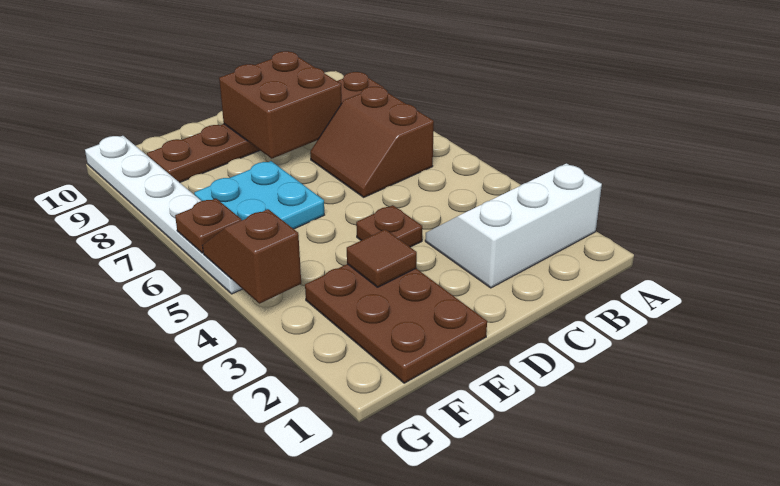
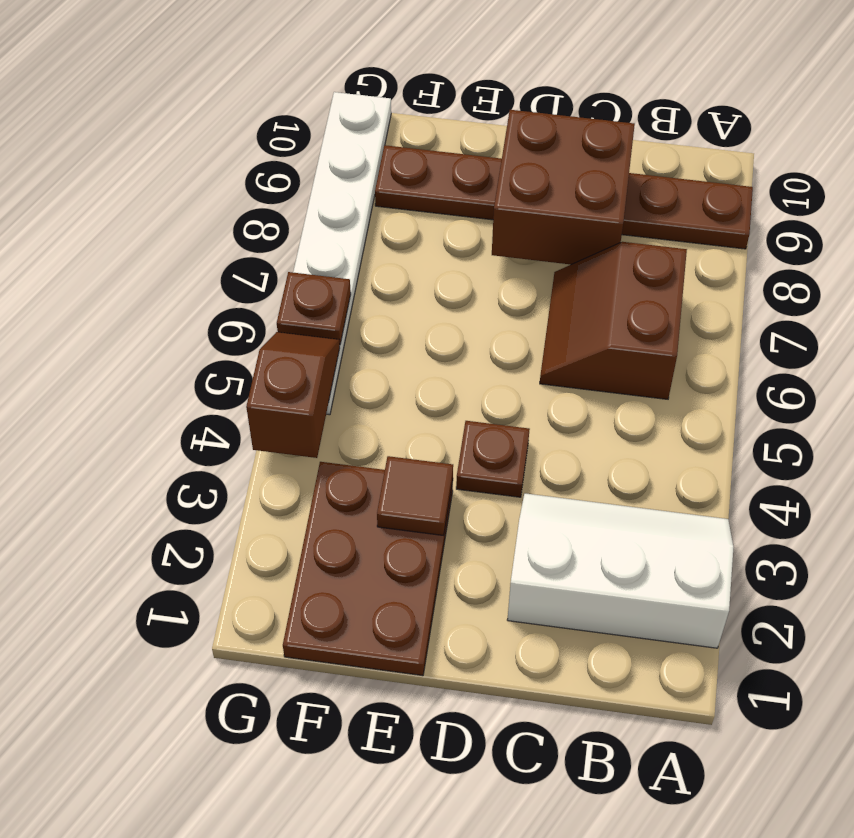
cyan plate E6:F7 level 1 -> none

